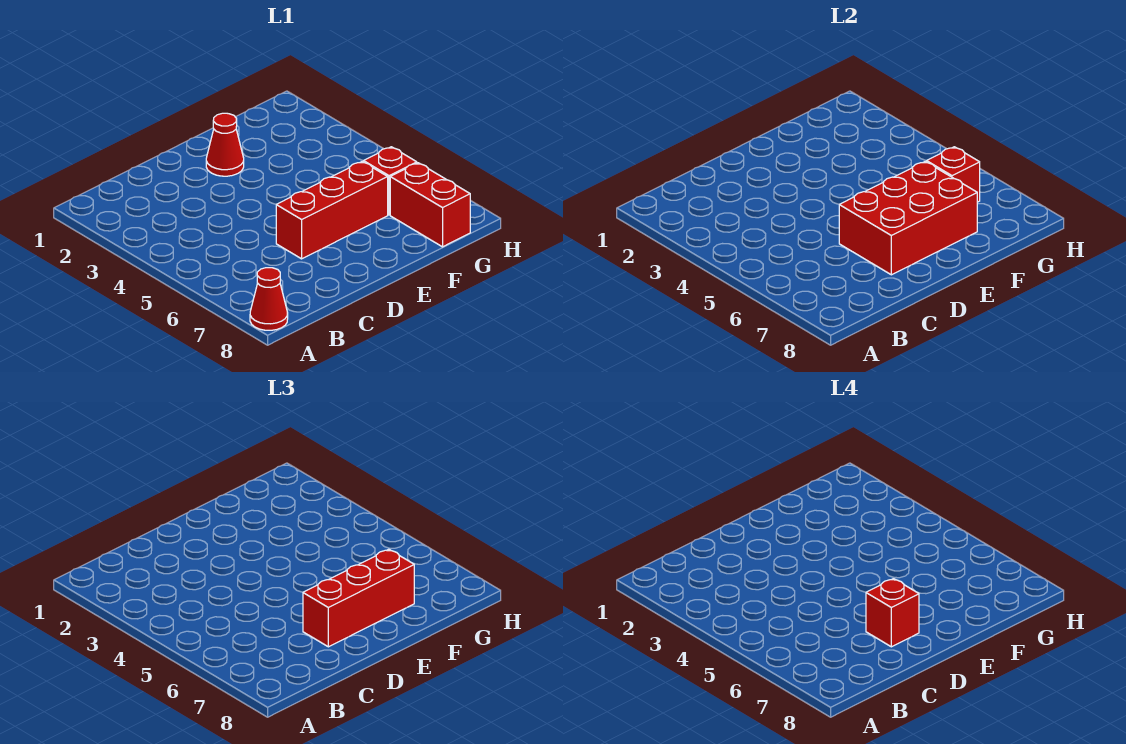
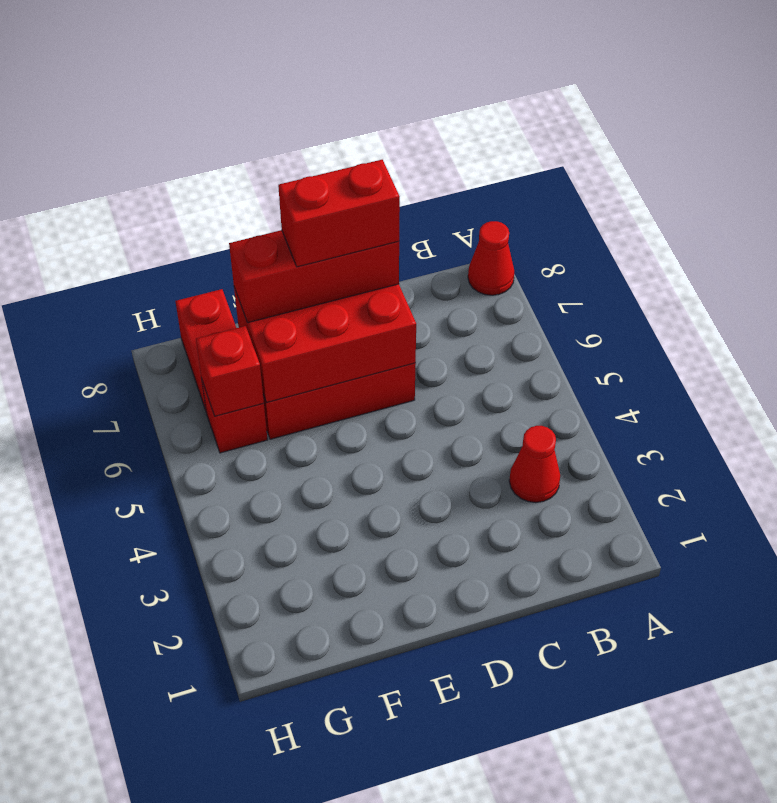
red brick D7 level 4 -> red brick D7:E7 level 4
red cone E2 level 1 -> red cone B3 level 1

